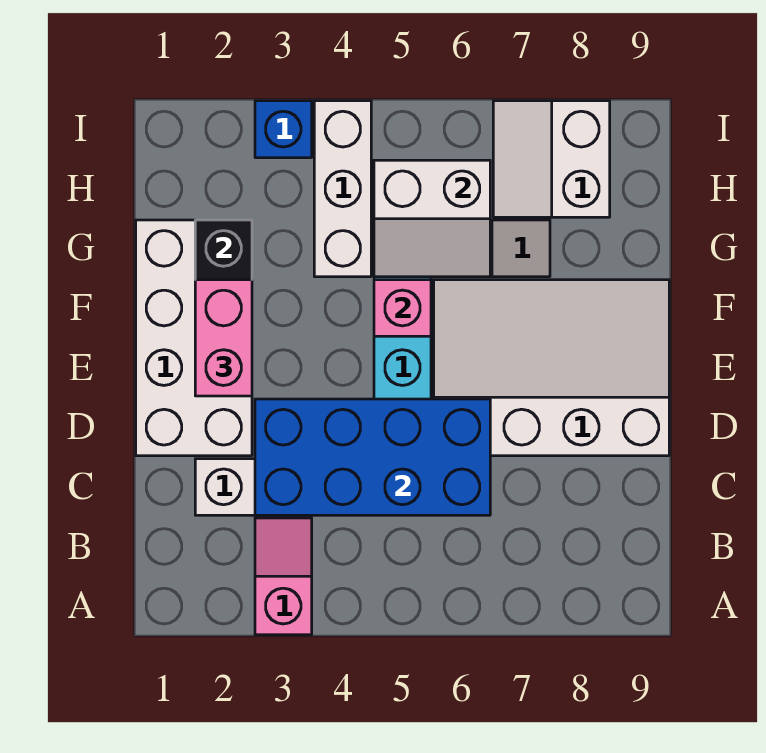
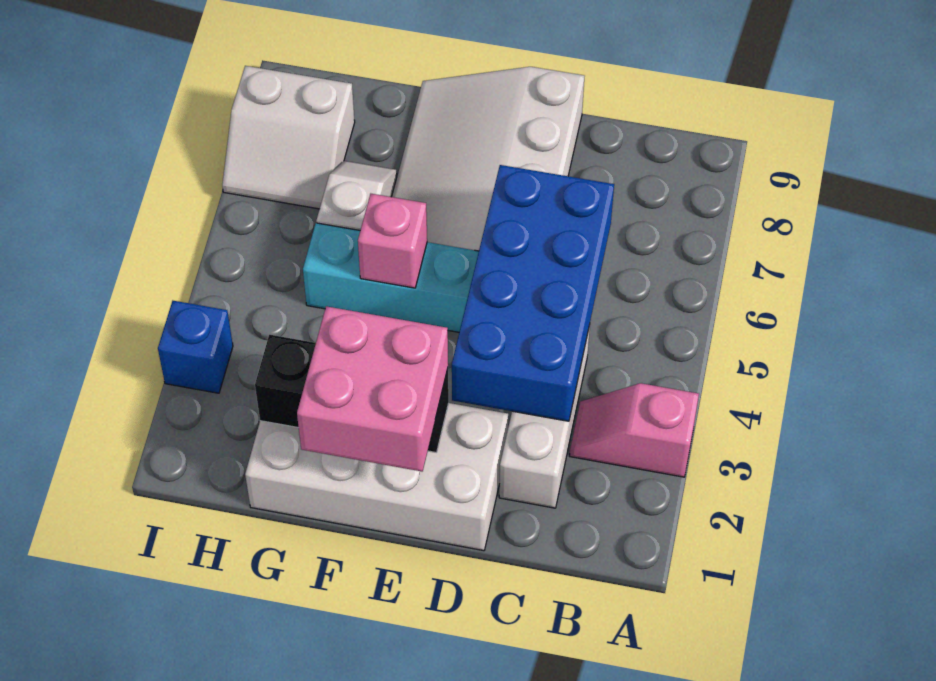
pink brick E2:F2 level 3 -> pink brick E1:F2 level 3
white brick G4:I4 level 1 -> none
white slope G5:H6 level 2 top H -> none

